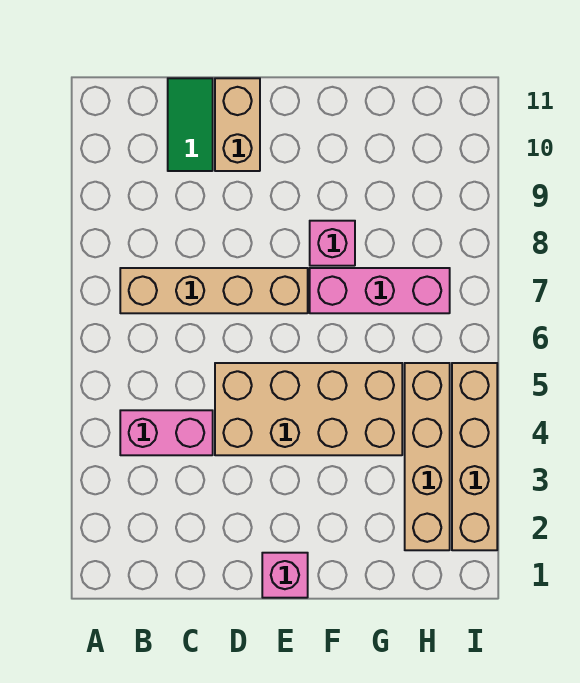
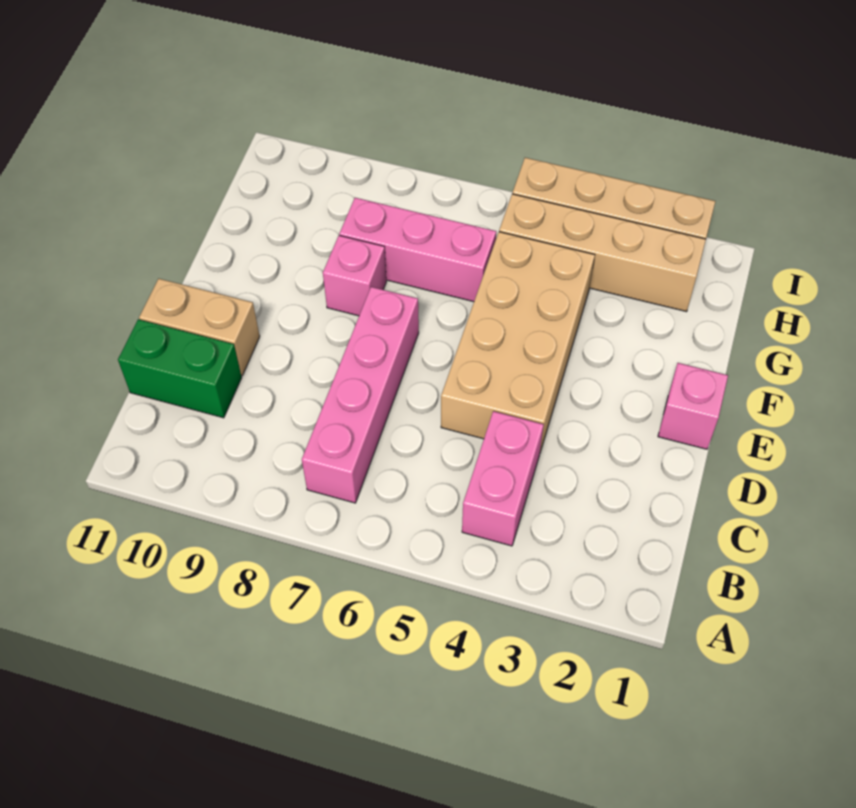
tan brick B7:E7 level 1 -> pink brick B7:E7 level 1
green tile C10:C11 level 1 -> green brick C10:C11 level 1
pink brick F7:H7 level 1 -> pink brick G6:G8 level 1

